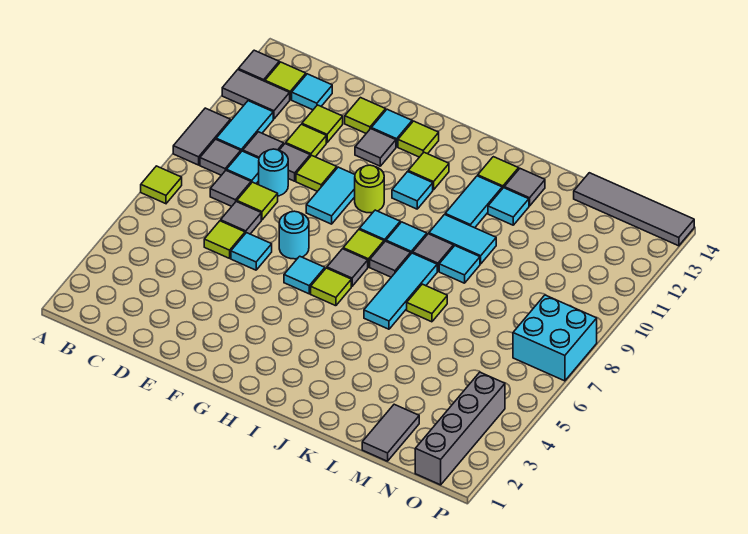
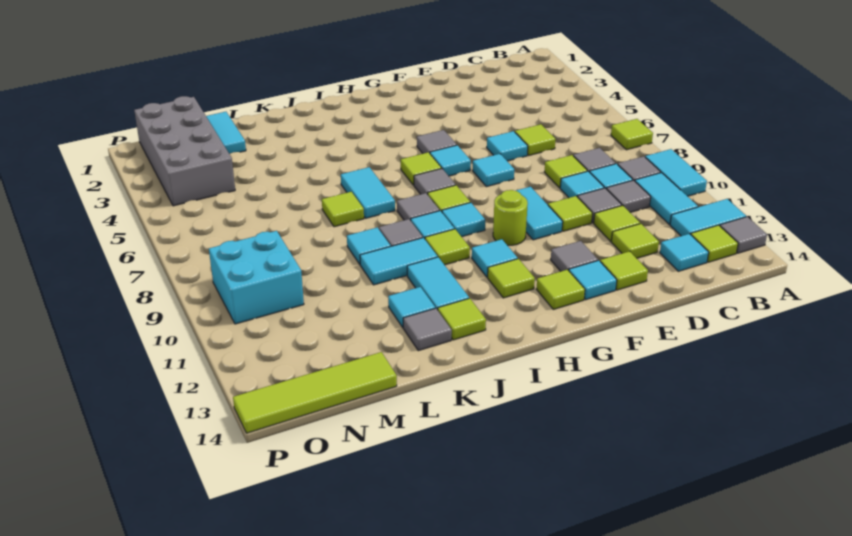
grey tile A9:A10 level 1 -> cyan tile A9:A10 level 1
grey tile A12:B12 level 1 -> cyan tile A12:B12 level 1
grey tile D7 level 1 -> grey tile G5 level 1
cyan round brick D9 level 1 -> cyan tile D9 level 1
cyan round brick F7 level 1 -> cyan tile F7 level 1
none -> lime tile I10 level 1
cyan tile J6:J8 level 1 -> cyan tile J6:J7 level 1
grey tile M1:M2 level 1 -> cyan tile M1:M2 level 1
grey tile M14:P14 level 1 -> lime tile M14:P14 level 1
grey brick O1:O4 level 1 -> grey brick N1:O4 level 1
cyan brick O7:P8 level 1 -> cyan brick N9:O10 level 1

